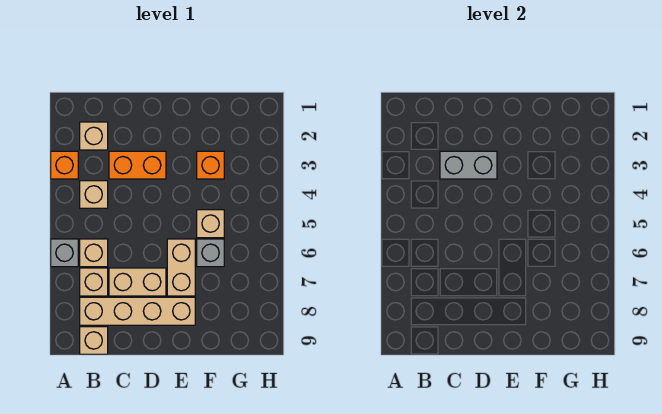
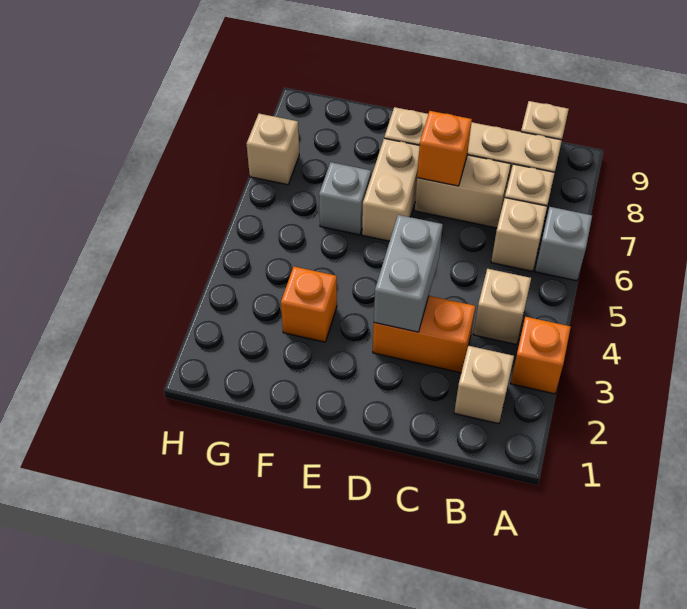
grey brick C3:D3 level 2 -> grey brick D3:D4 level 2
none -> orange brick D7 level 2
tan brick F5 level 1 -> tan brick H7 level 1

